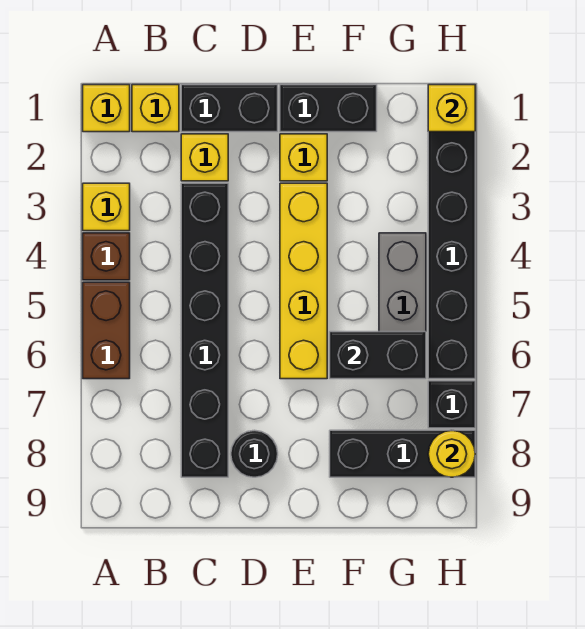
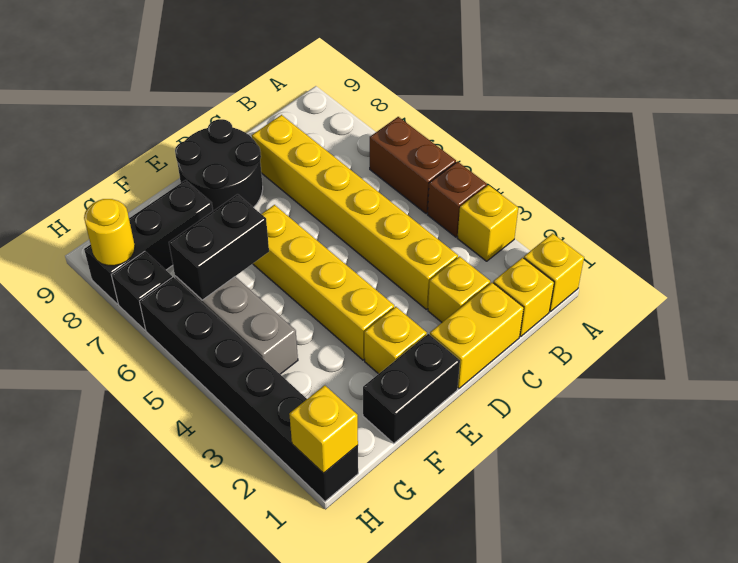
black brick C1:D1 level 1 -> yellow brick C1:D1 level 1
black brick C3:C8 level 1 -> yellow brick C3:C8 level 1
black round brick D8 level 1 -> black round brick D8:E9 level 1

